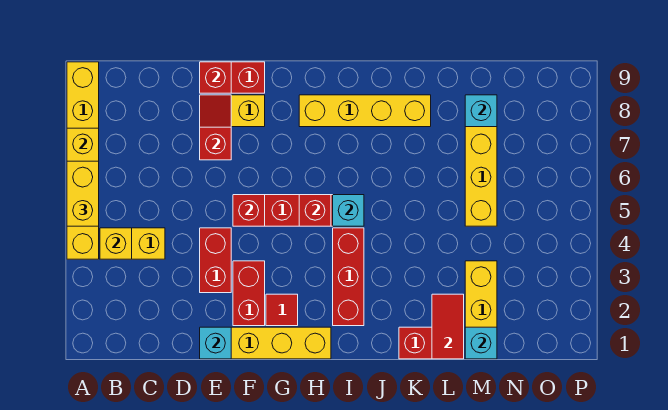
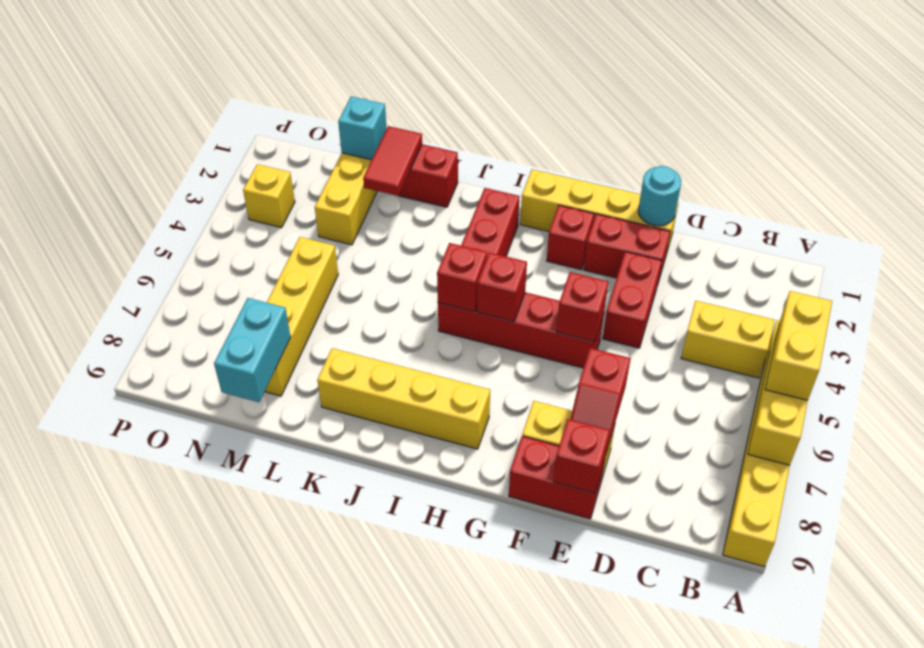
yellow brick B4 level 2 -> yellow brick O3 level 1
cyan brick E1 level 2 -> cyan round brick E1 level 2
red brick F2:F3 level 1 -> red brick E2:F2 level 1
red tile G2 level 1 -> red brick G2 level 1
cyan brick I5 level 2 -> red brick I5 level 2
cyan brick M8 level 2 -> cyan brick M8:M9 level 2

